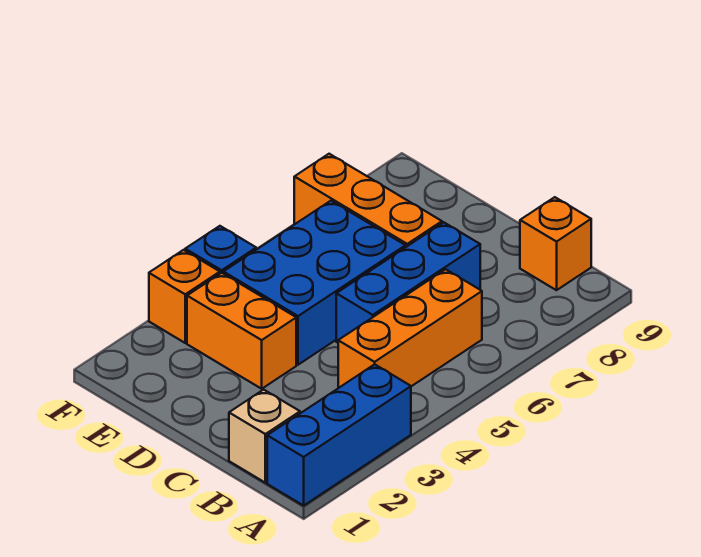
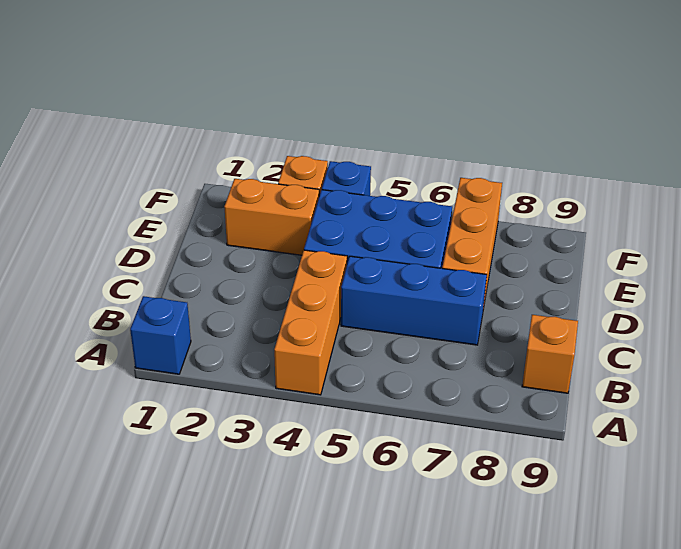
blue brick A1:A3 level 1 -> blue brick A1 level 1
tan brick B1 level 1 -> none
orange brick B4:B6 level 1 -> orange brick A4:C4 level 1
orange brick D3:E3 level 1 -> orange brick E2:E3 level 1

